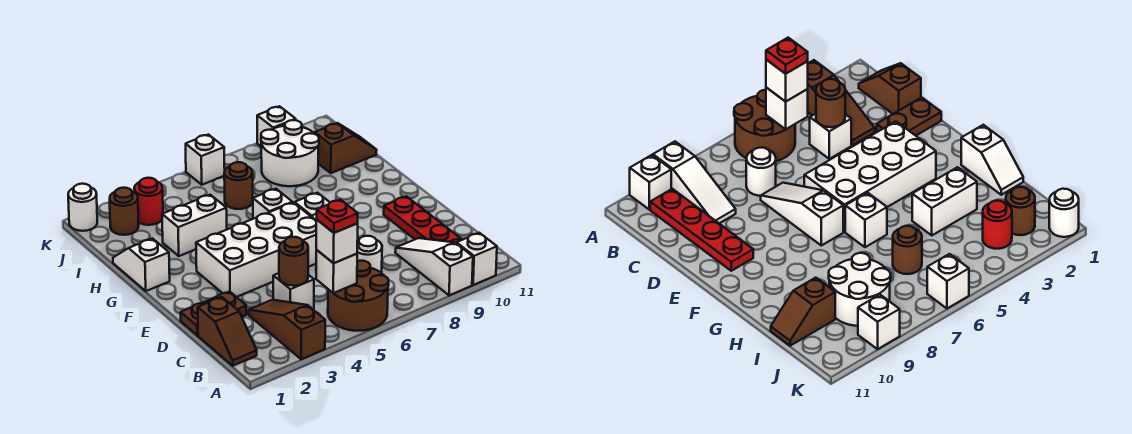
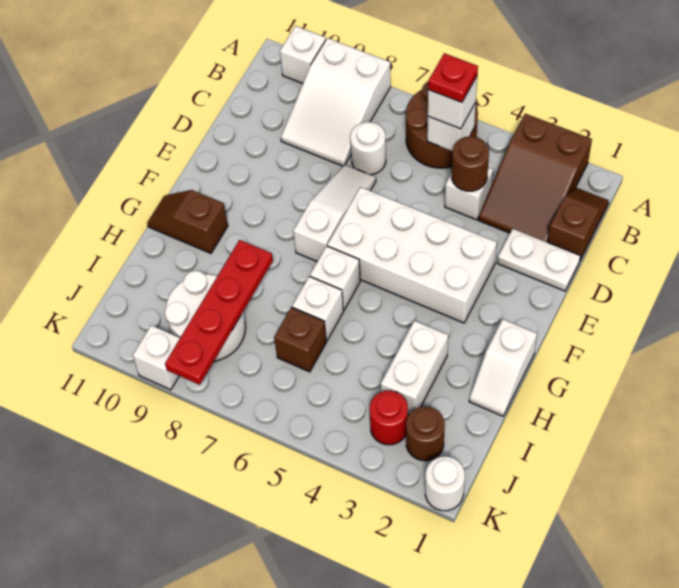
brown slope A3:C3 level 1 top A -> brown slope A2:C3 level 1 top A
white slope A9:C9 level 1 top A -> white slope A8:C9 level 1 top A
red plate B10:E10 level 1 -> red plate H8:K8 level 2
brown plate D1:D2 level 1 -> white plate D1:D2 level 1
white brick H3:H4 level 1 -> white brick H3:I3 level 1
brown round brick I6 level 1 -> brown brick I6 level 1
brown slope I10:I11 level 1 top 10 -> brown slope G10:G11 level 1 top 10
white brick K6 level 1 -> white brick H6 level 1

